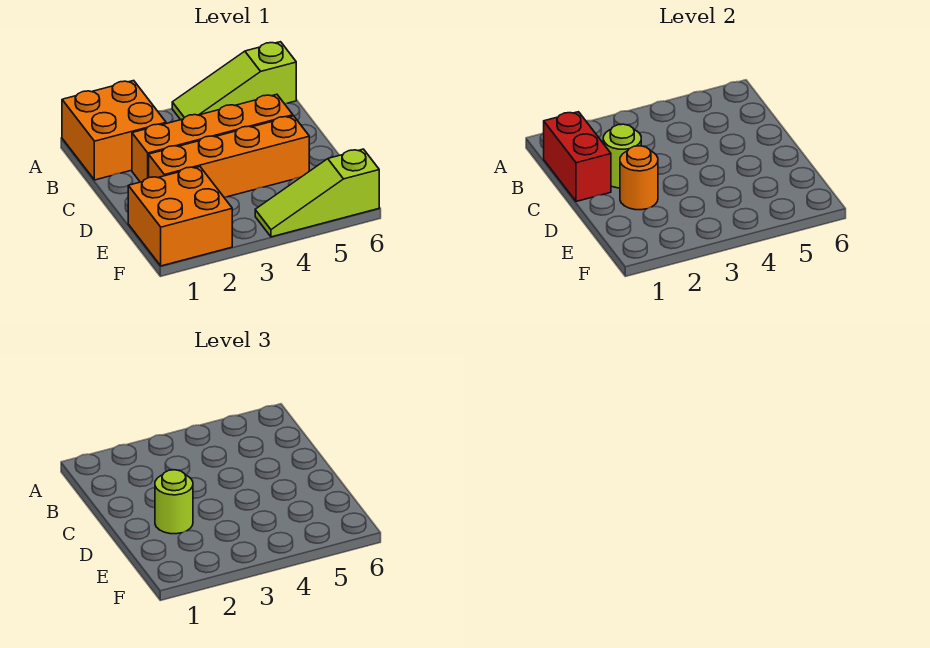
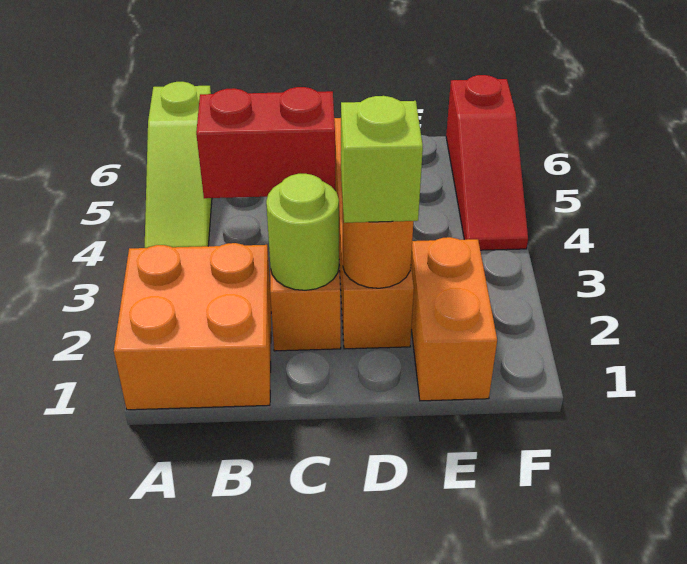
red brick B1:C1 level 2 -> red brick B4:C4 level 2
lime round brick D2 level 3 -> lime brick D2 level 3
orange brick E1:F2 level 1 -> orange brick E1:E2 level 1
lime slope F4:F6 level 1 top 6 -> red slope F4:F6 level 1 top 6

